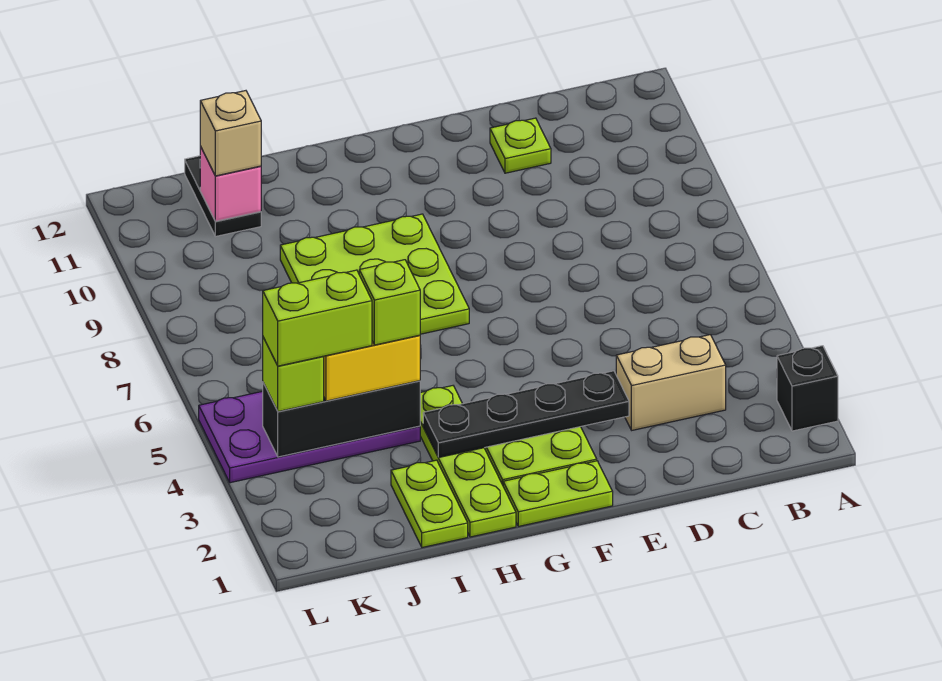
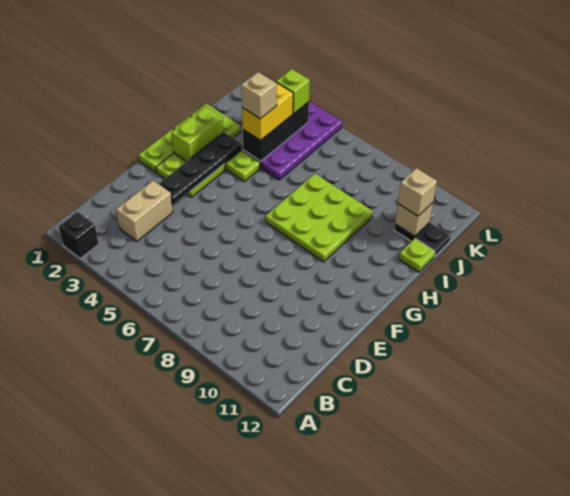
lime plate D11 level 1 -> lime plate I12 level 1
lime brick I4 level 4 -> tan brick I4 level 4
lime brick J4:K4 level 4 -> lime brick G2:H2 level 2
pink brick J11 level 2 -> tan brick J11 level 2

